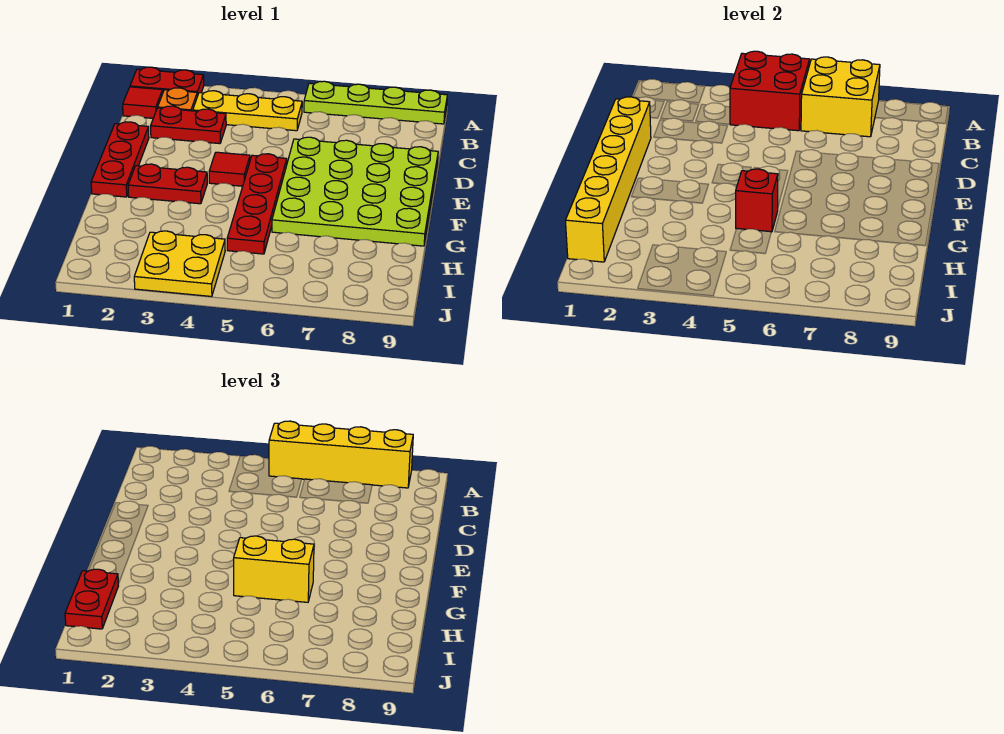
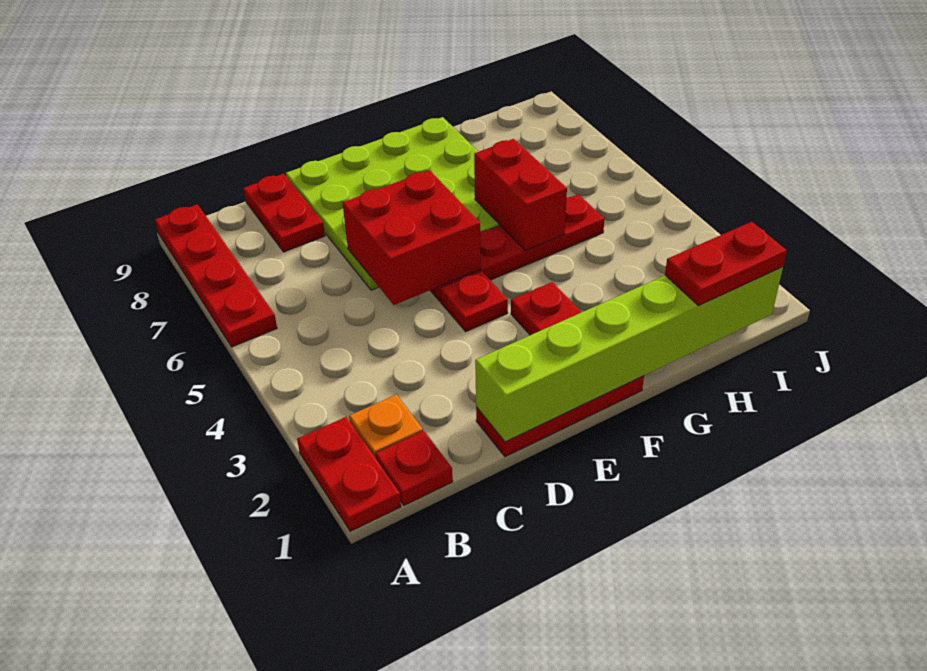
red brick A4:B5 level 2 -> red brick D5:E6 level 2
yellow brick A5:A8 level 3 -> none
lime plate A6:A9 level 1 -> red plate A6:A9 level 1
yellow brick A6:B7 level 2 -> none
red tile B1 level 1 -> red plate B1 level 1
yellow plate B3:B5 level 1 -> none
red plate C2:C3 level 1 -> red plate C8:C9 level 1
yellow brick D1:I1 level 2 -> lime brick D1:I1 level 2
red tile E4 level 1 -> red plate E4 level 1
red brick G5 level 2 -> red brick G5:G6 level 2
yellow brick G5:G6 level 3 -> none
yellow plate I3:J4 level 1 -> none

